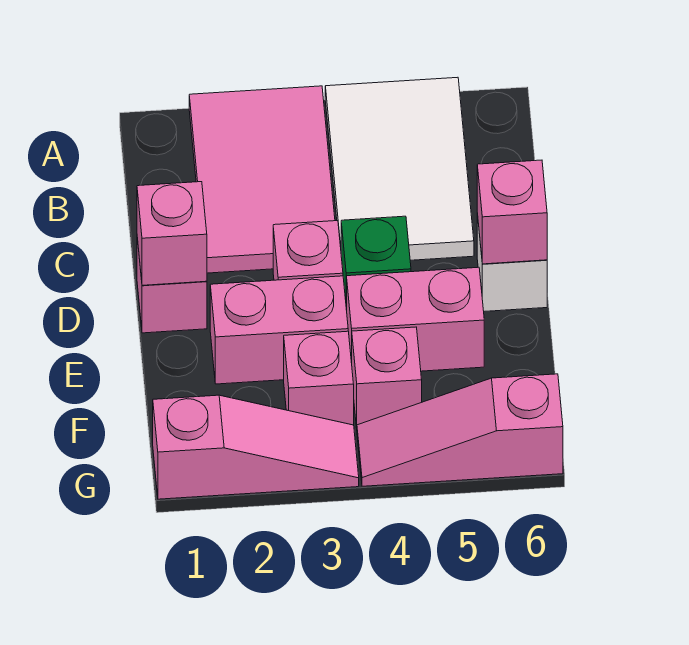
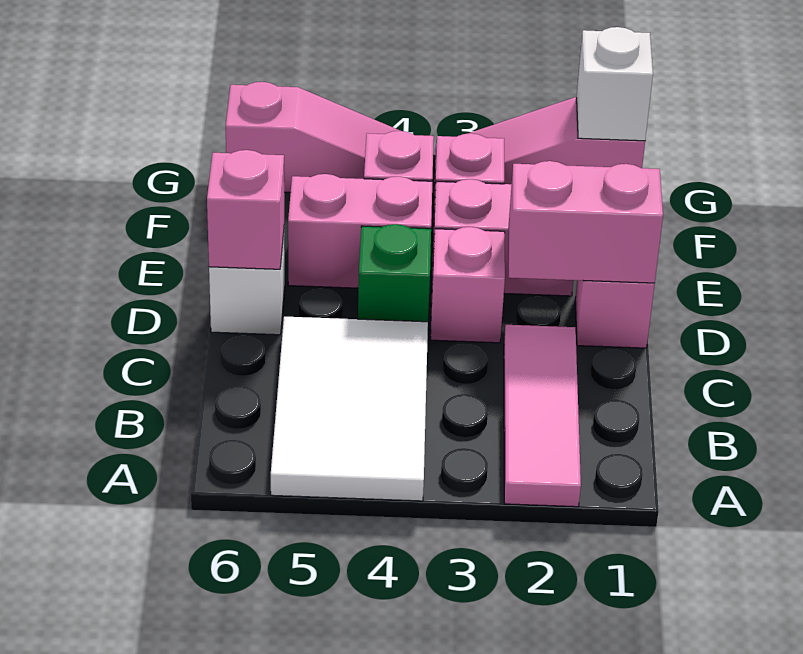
pink tile A2:C3 level 1 -> pink tile A2:C2 level 1
pink brick D1 level 2 -> pink brick D1:D2 level 2
none -> white brick G1 level 2

